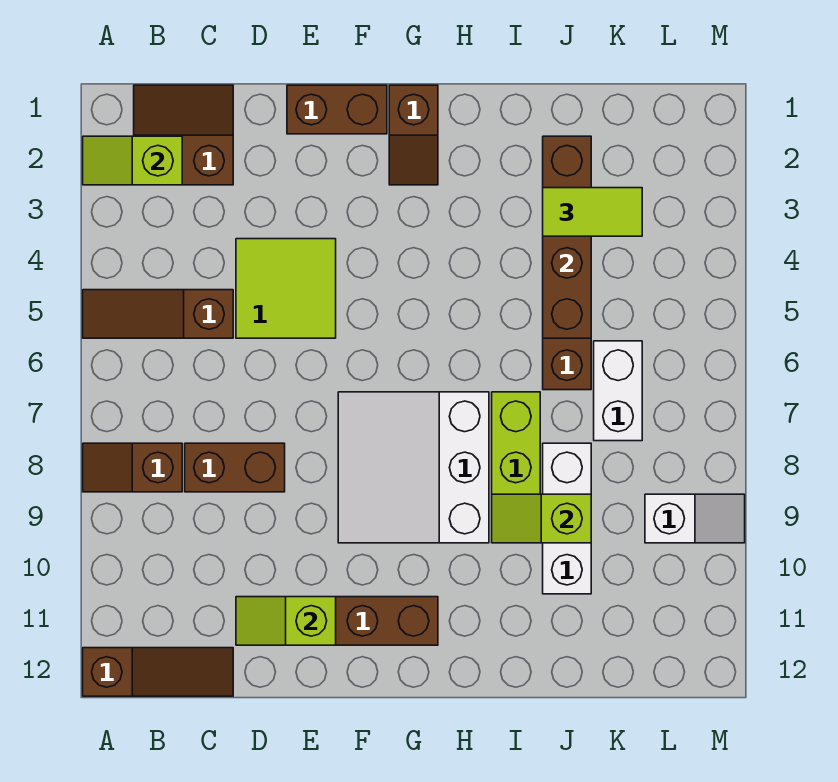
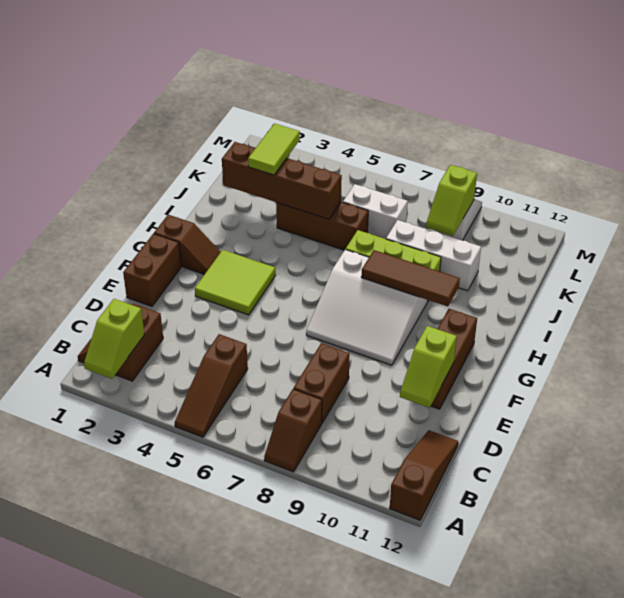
lime tile D4:E5 level 1 -> lime tile F3:G4 level 1
none -> brown tile H8:H10 level 2
lime slope I9:J9 level 2 top J -> lime slope K9:L9 level 2 top L

